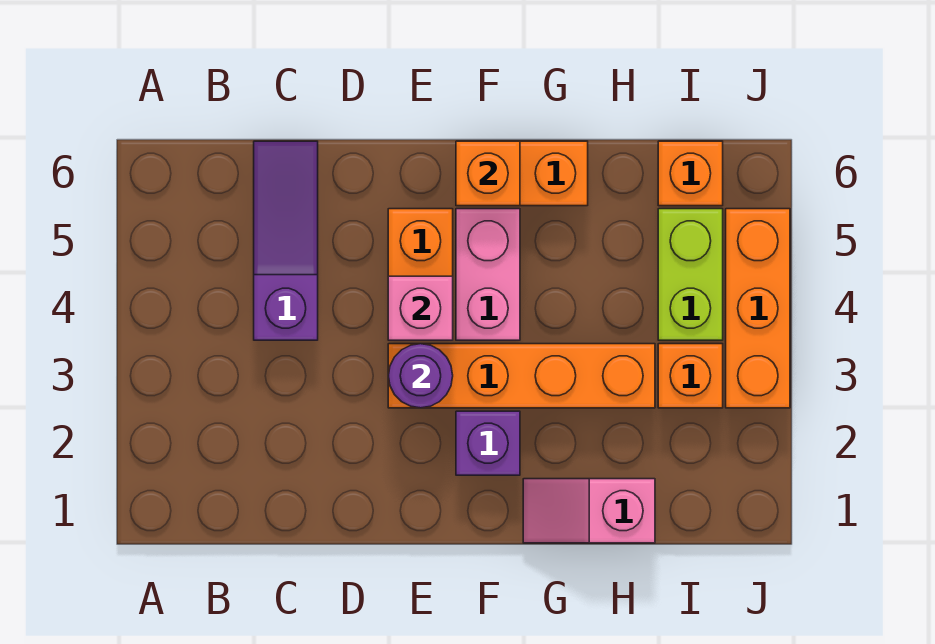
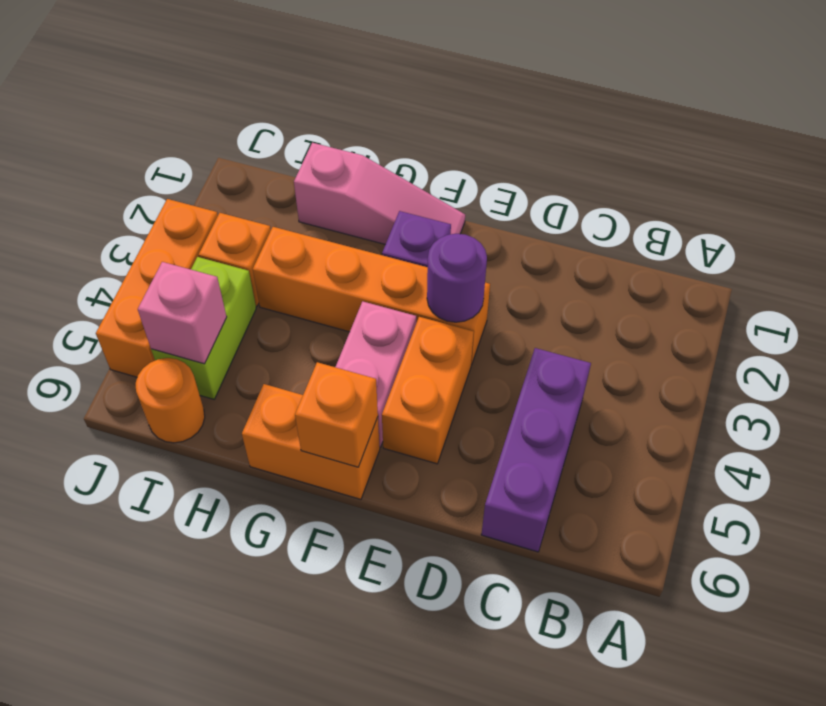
purple slope C4:C6 level 1 top 4 -> purple brick C4:C6 level 1
pink brick E4 level 2 -> pink brick I5 level 2
pink slope G1:H1 level 1 top H -> pink slope F1:H1 level 1 top H
orange brick I6 level 1 -> orange round brick I6 level 1

